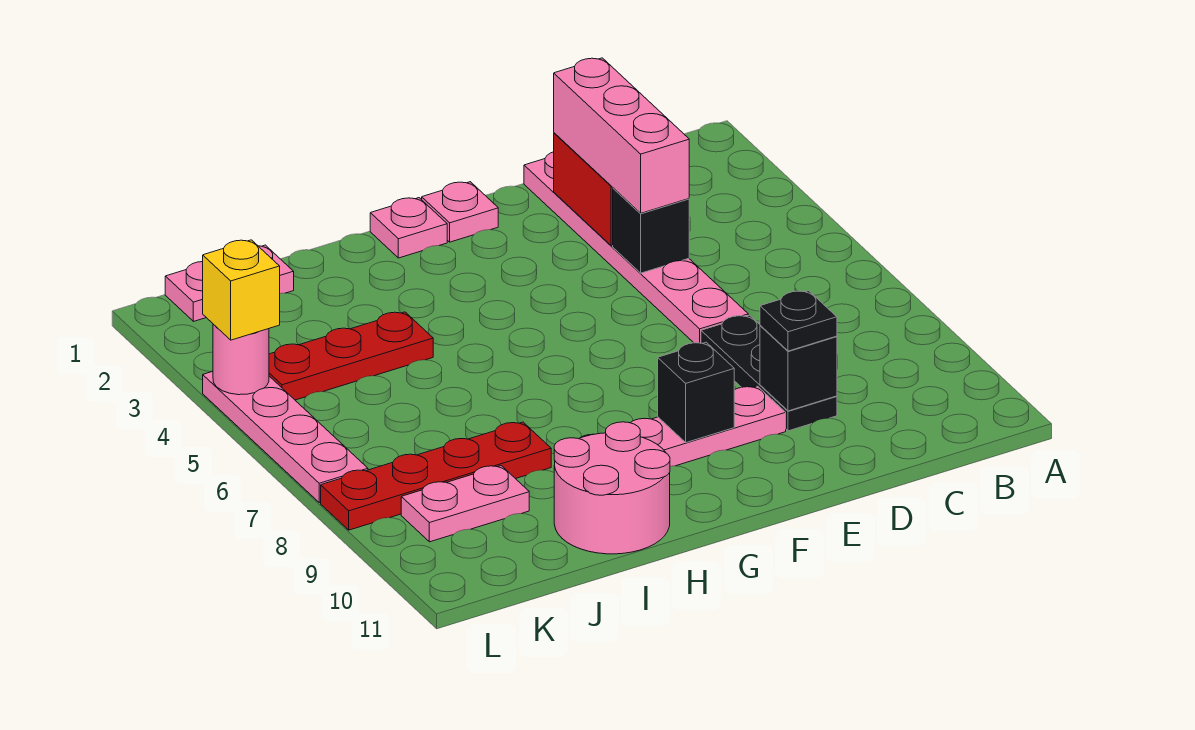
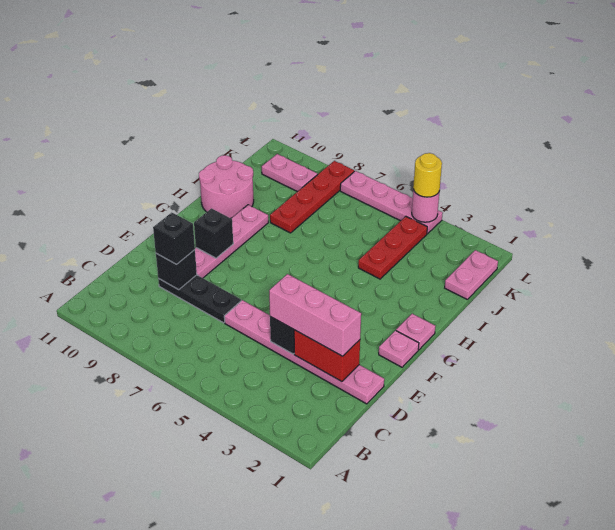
black plate D9 level 3 -> black brick D9 level 3
pink plate J9:K9 level 1 -> pink plate K9:K10 level 1
yellow brick L4 level 3 -> yellow round brick L4 level 3

